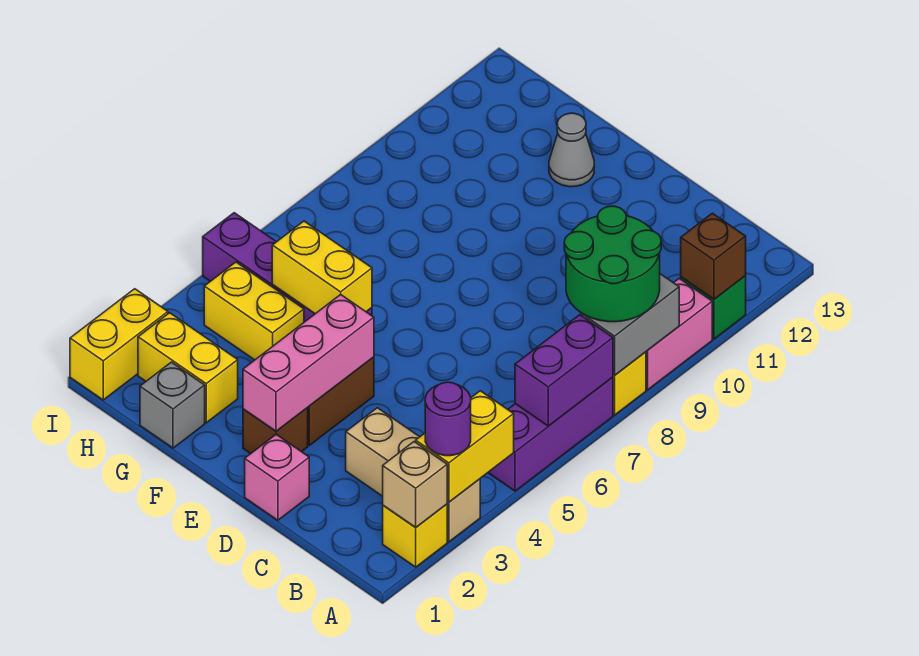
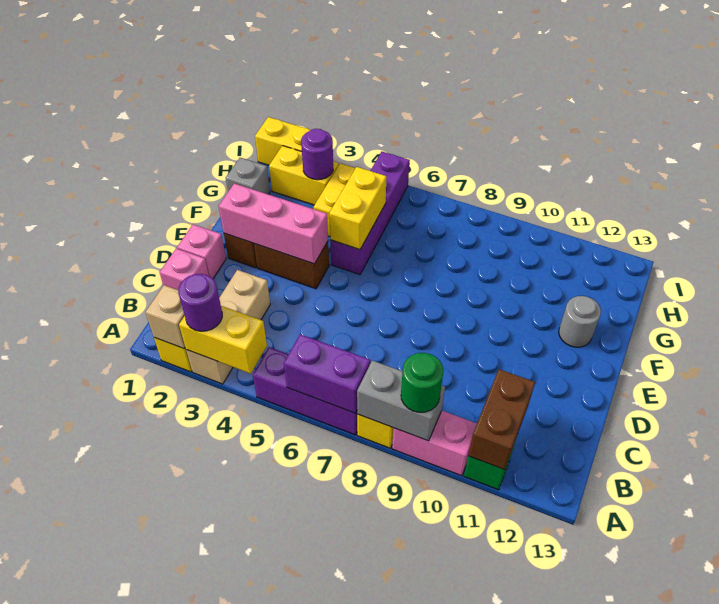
green round brick A8:B9 level 3 -> green round brick A9 level 3
brown brick A11 level 2 -> brown brick A11:B11 level 2
none -> pink brick C1 level 1
grey cone F12 level 1 -> grey round brick F12 level 1
yellow brick G2:H2 level 1 -> yellow brick H2:H3 level 1
none -> purple round brick H3 level 2

